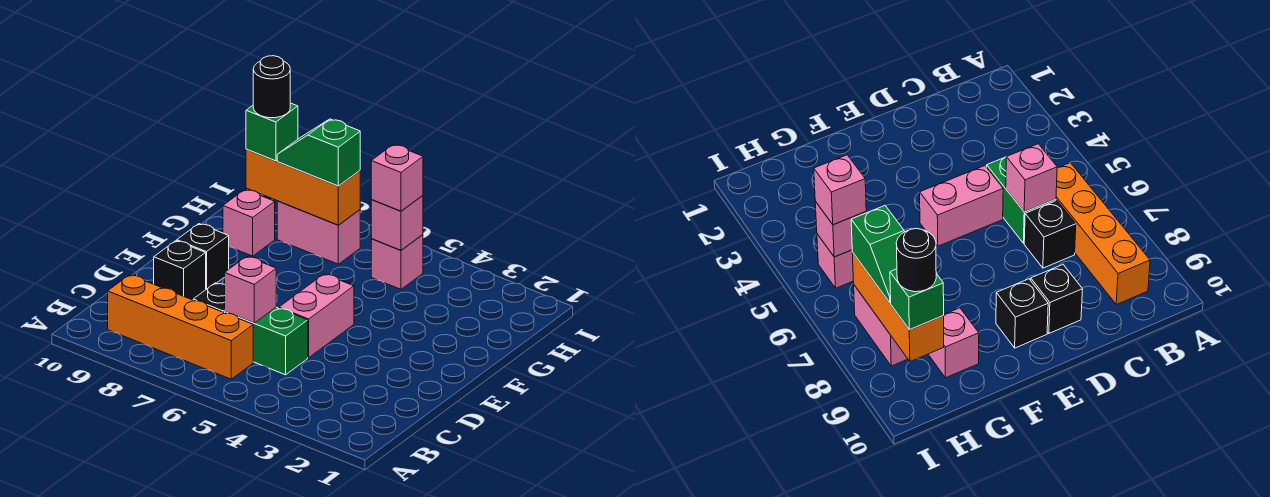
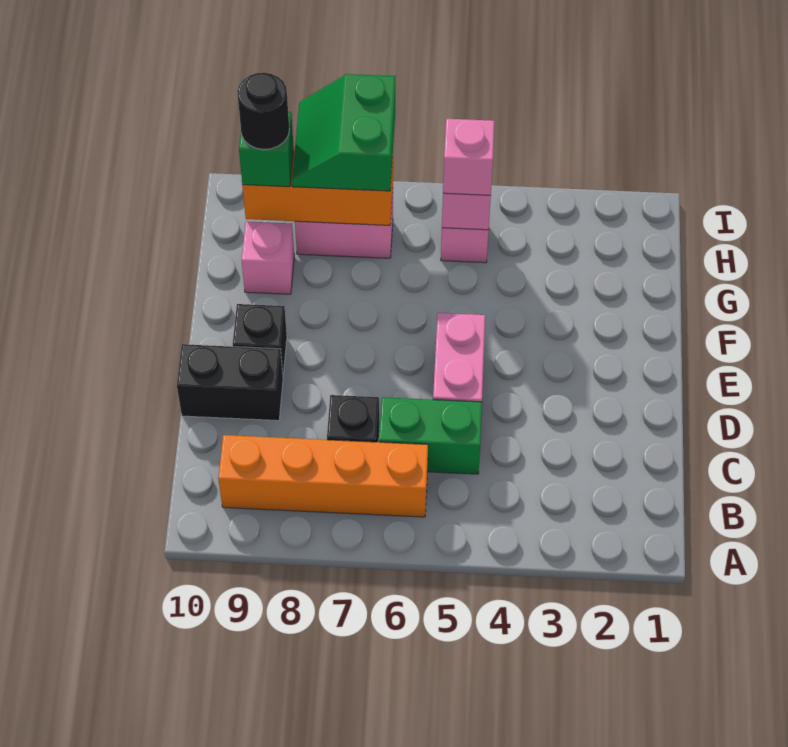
pink brick C6 level 2 -> none
black brick D9 level 1 -> black brick D9:D10 level 1
green slope H7:H8 level 3 top 7 -> green slope H7:I8 level 3 top 7

